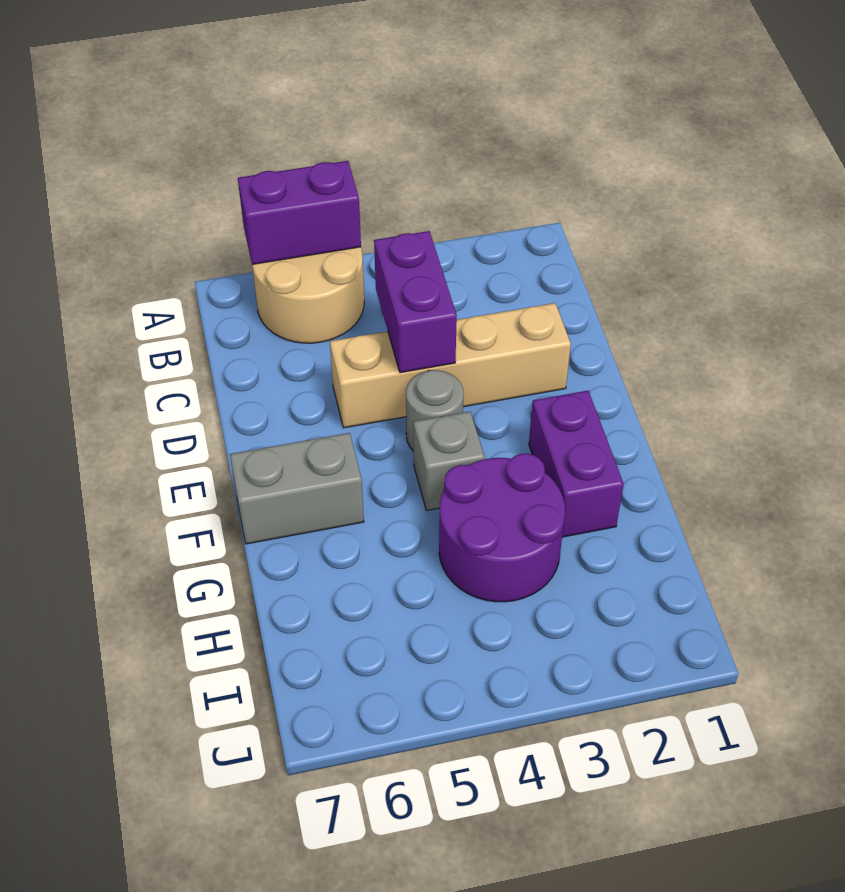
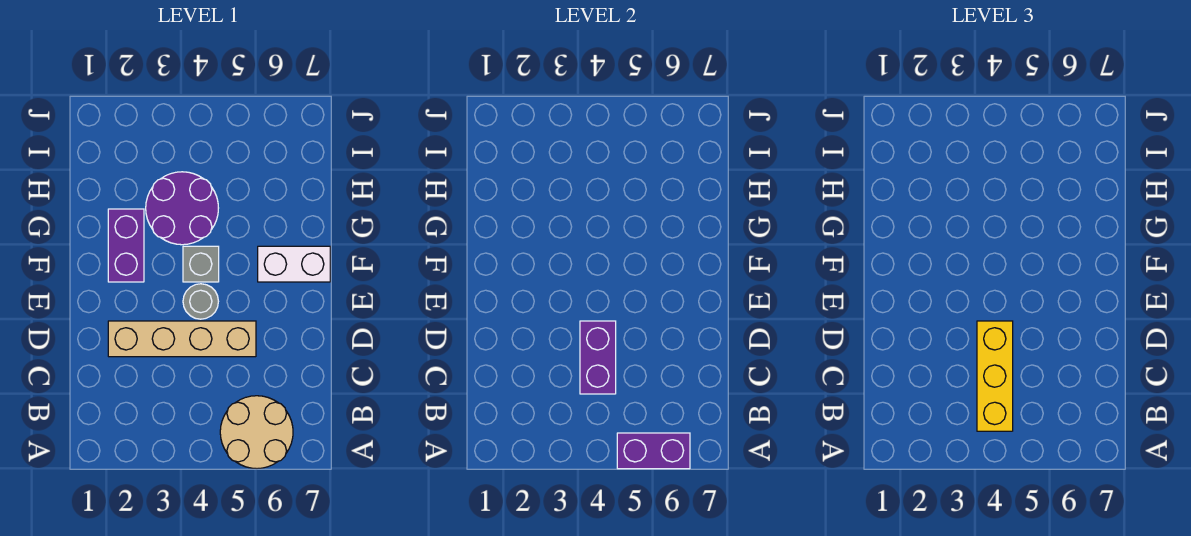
none -> yellow brick B4:D4 level 3
grey brick F6:F7 level 1 -> white brick F6:F7 level 1

